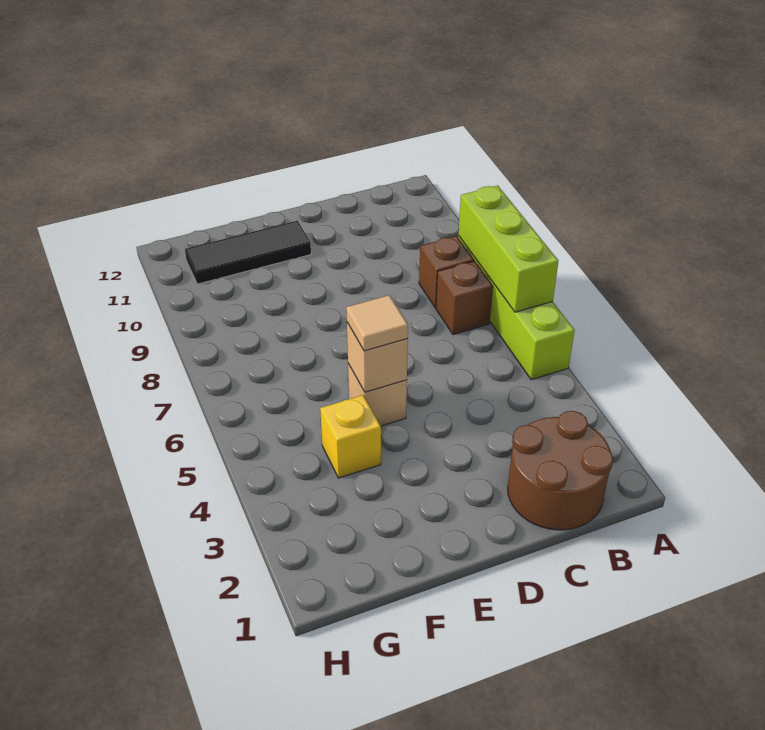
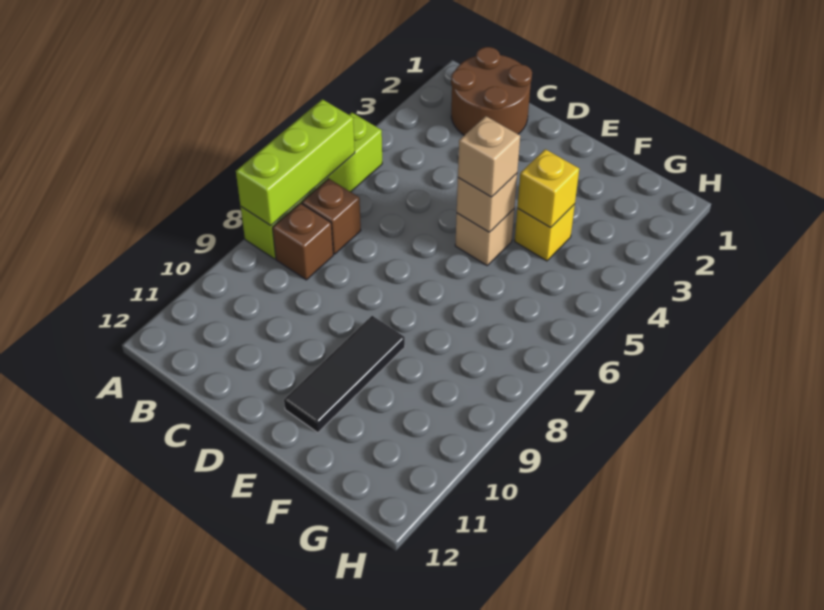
tan tile E5 level 3 -> tan brick E5 level 3
black tile E11:G11 level 1 -> black tile E9:E11 level 1
none -> yellow brick F4 level 2

